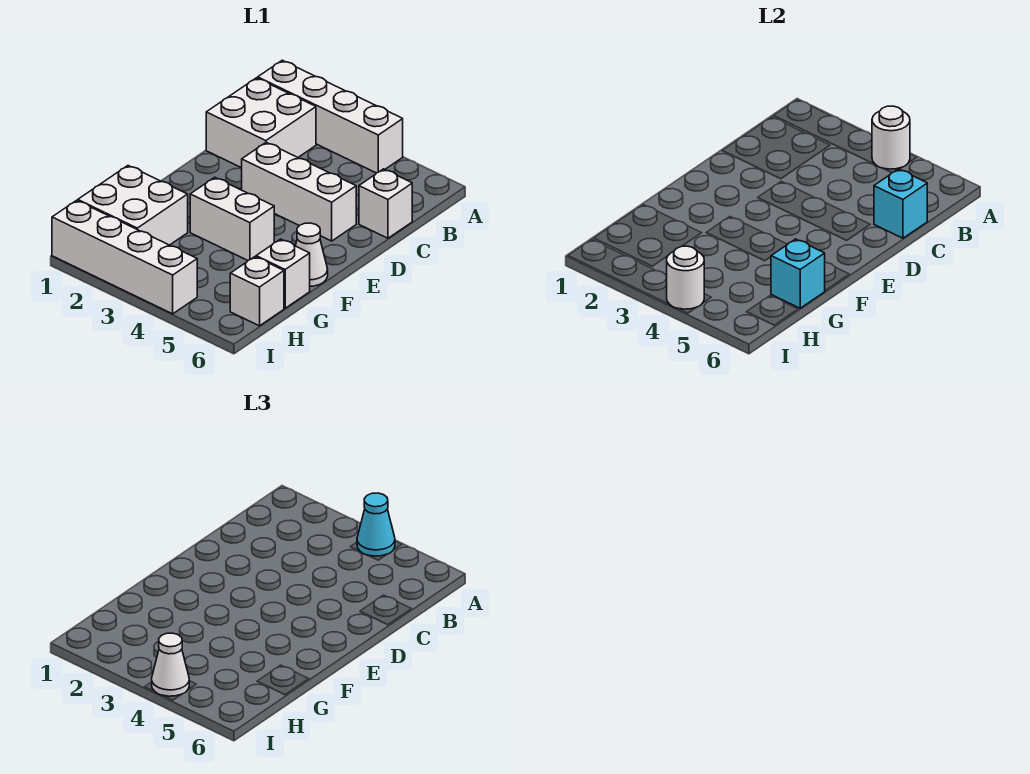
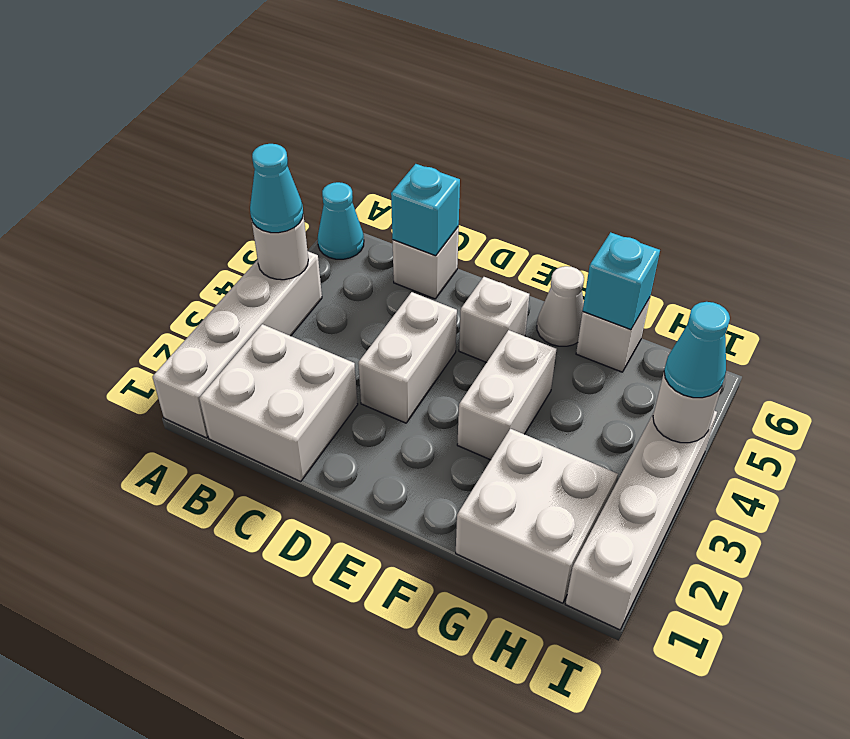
none -> cyan cone A6 level 1
white brick D3:D5 level 1 -> white brick D3:D4 level 1
white brick H6 level 1 -> white brick E5 level 1
white cone I4 level 3 -> cyan cone I4 level 3

